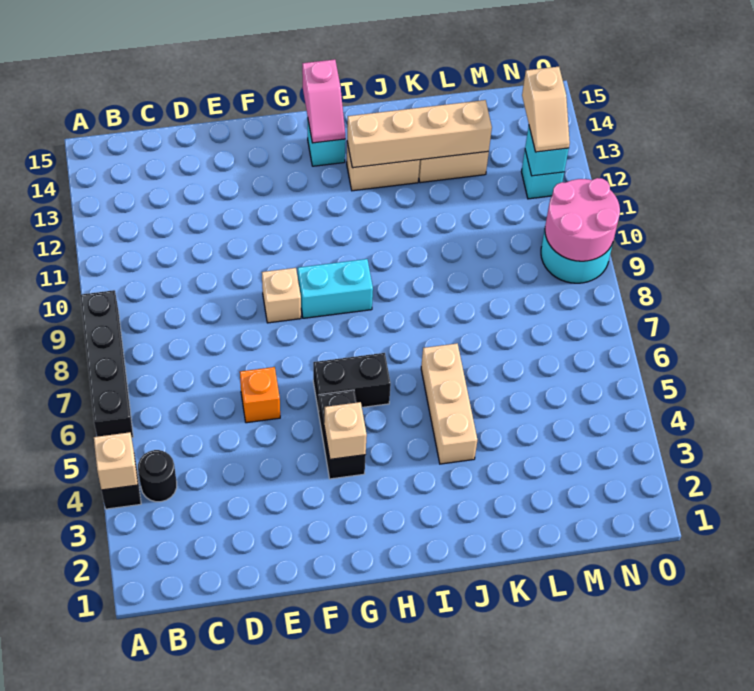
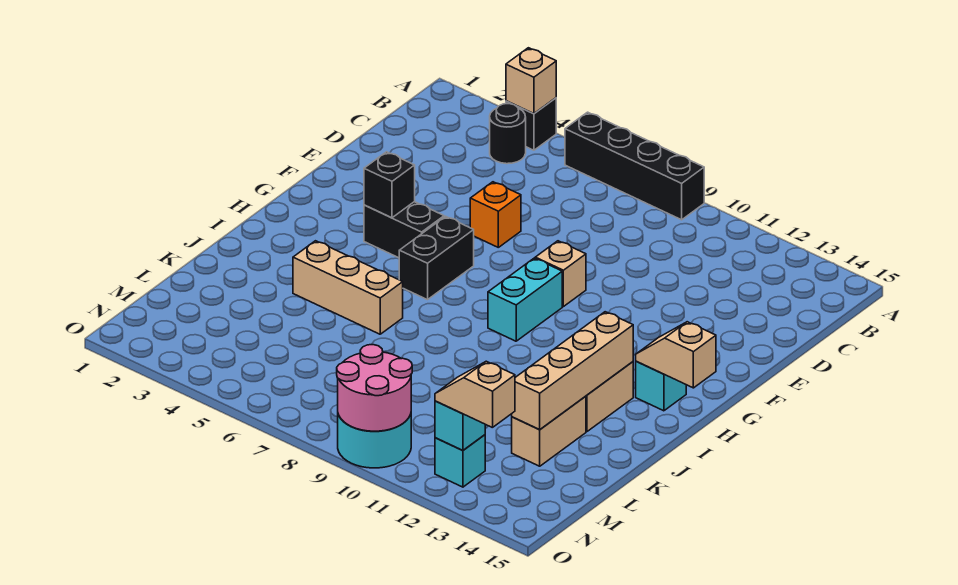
tan brick G4 level 2 -> black brick G4 level 2
pink slope H14:H15 level 2 top 15 -> tan slope H14:H15 level 2 top 15

